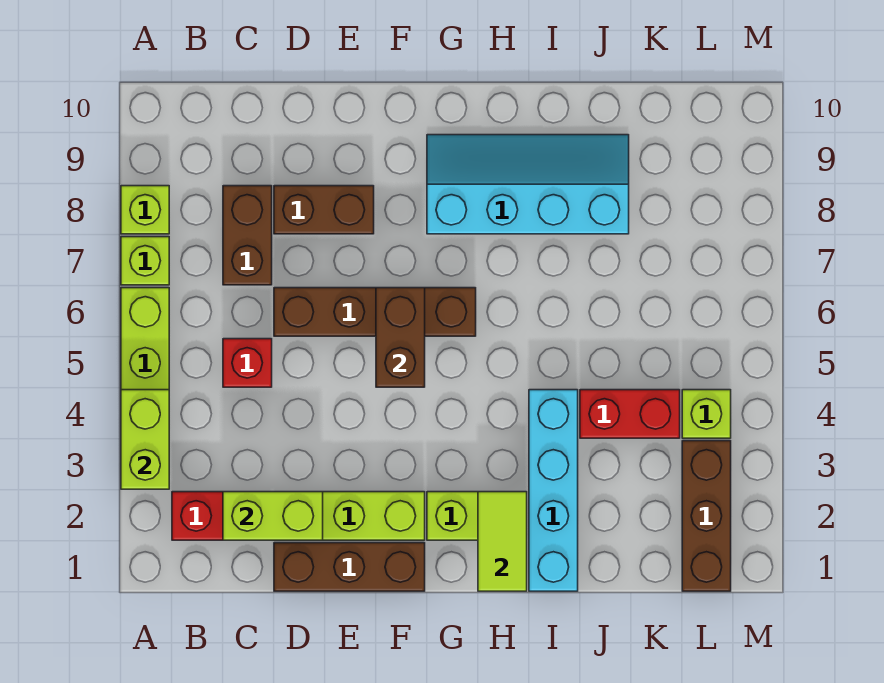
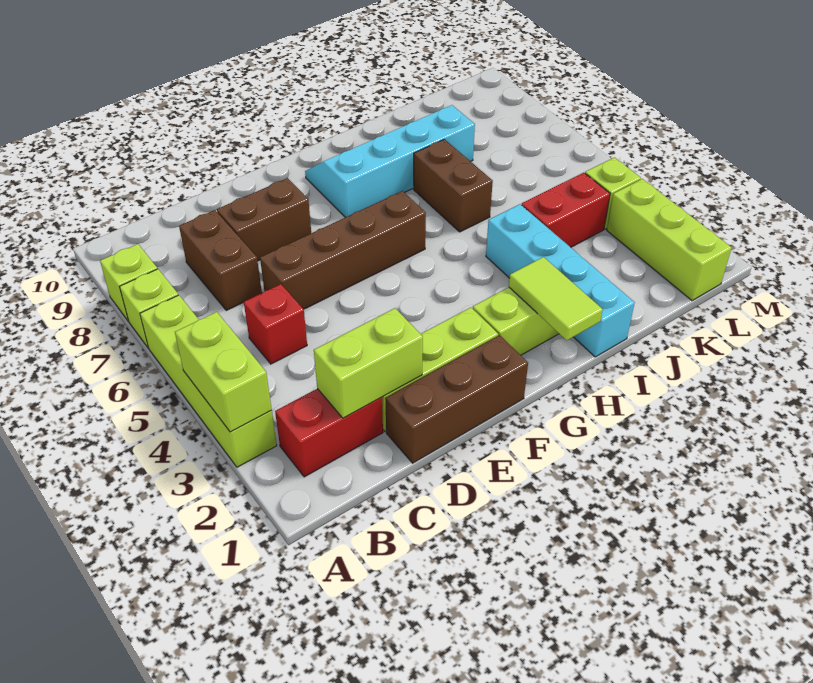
brown brick F5:F6 level 2 -> brown brick I6:I7 level 1
brown brick L1:L3 level 1 -> lime brick L1:L3 level 1

